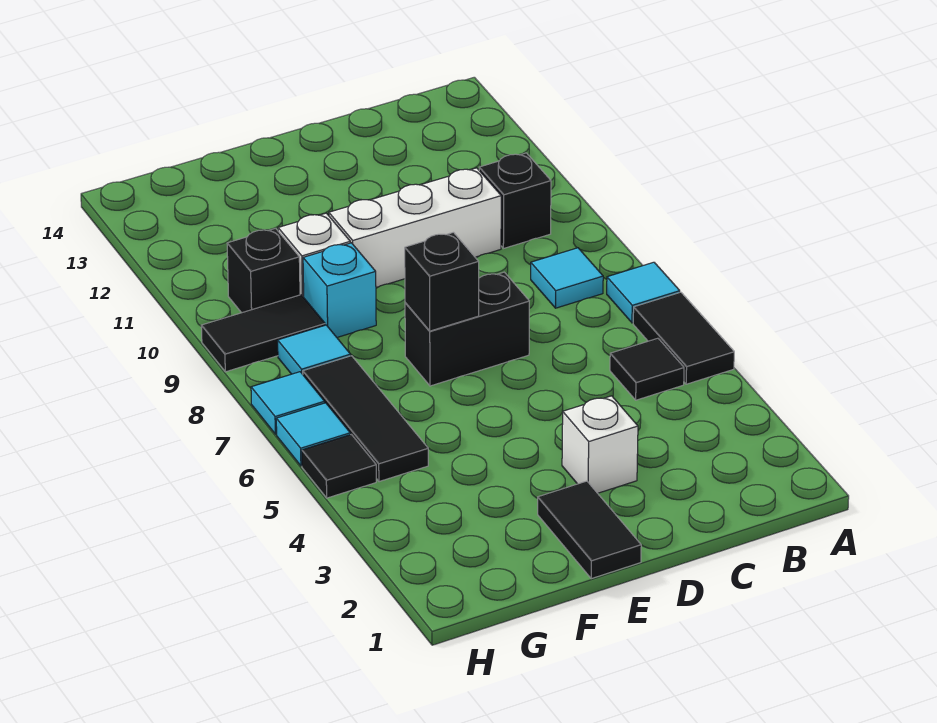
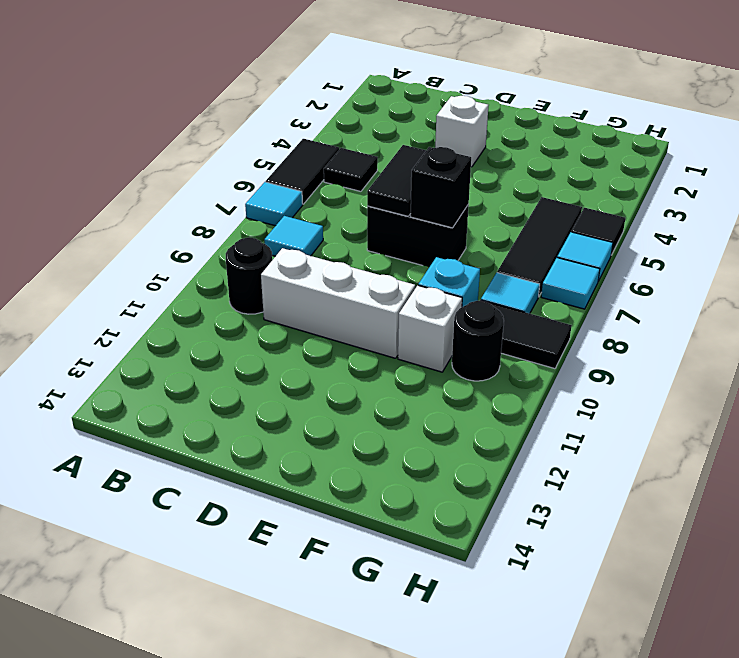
black brick B10 level 1 -> black round brick B10 level 1
black tile E1:E2 level 1 -> black tile D6:D7 level 2
black brick G10 level 1 -> black round brick G10 level 1

